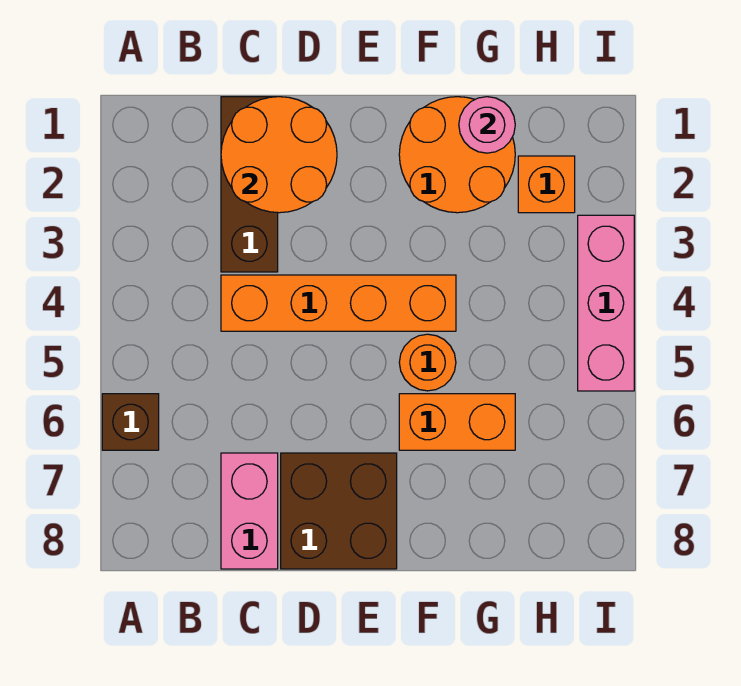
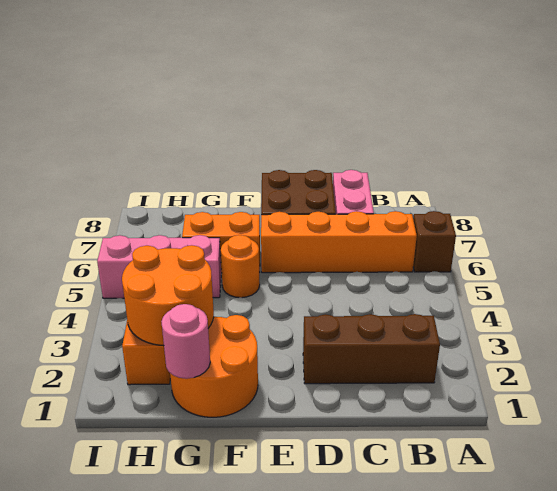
brown brick C1:C3 level 1 -> brown brick B2:D2 level 1
orange round brick C1:D2 level 2 -> orange round brick G2:H3 level 2
orange brick C4:F4 level 1 -> orange brick B6:E6 level 1
pink brick I3:I5 level 1 -> pink brick G5:I5 level 1

